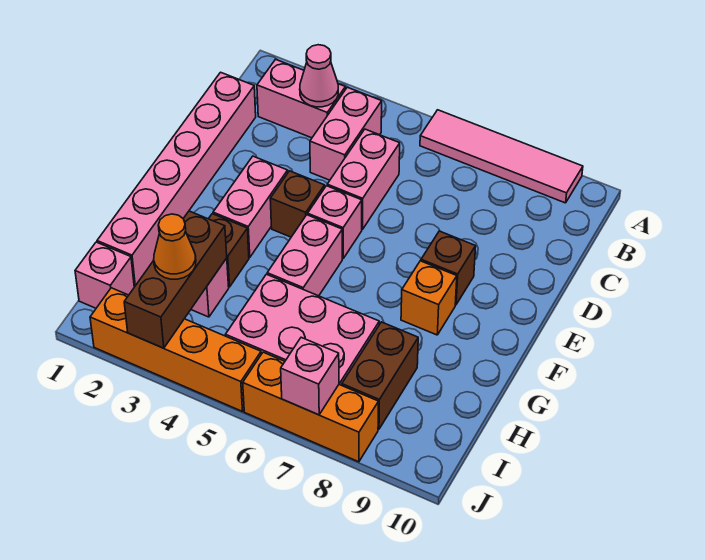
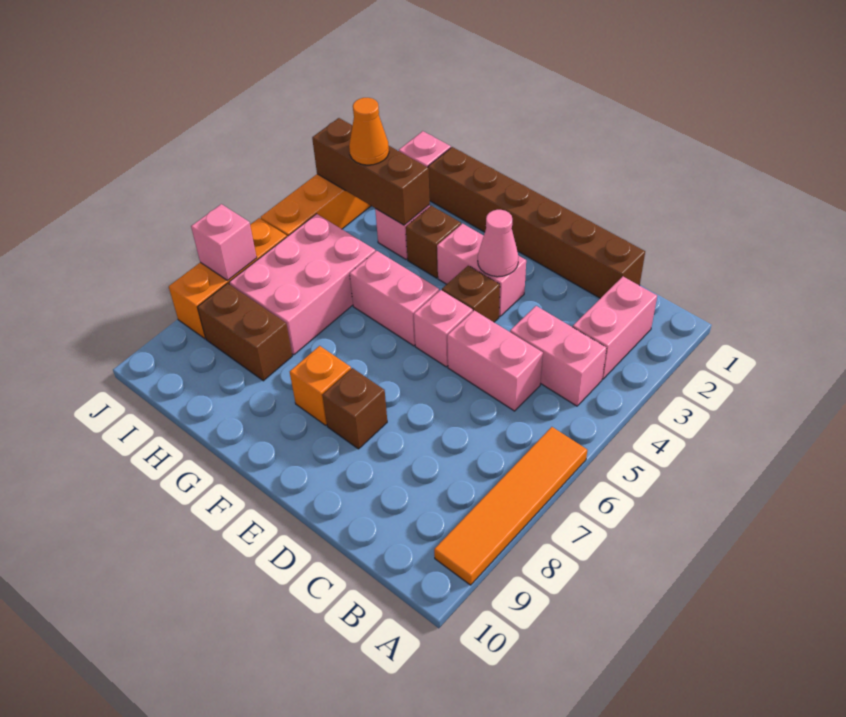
pink tile A6:A9 level 1 -> orange tile A6:A9 level 1
pink cone B3 level 2 -> pink cone E3 level 2
pink brick C1:H1 level 1 -> brown brick C1:H1 level 1

